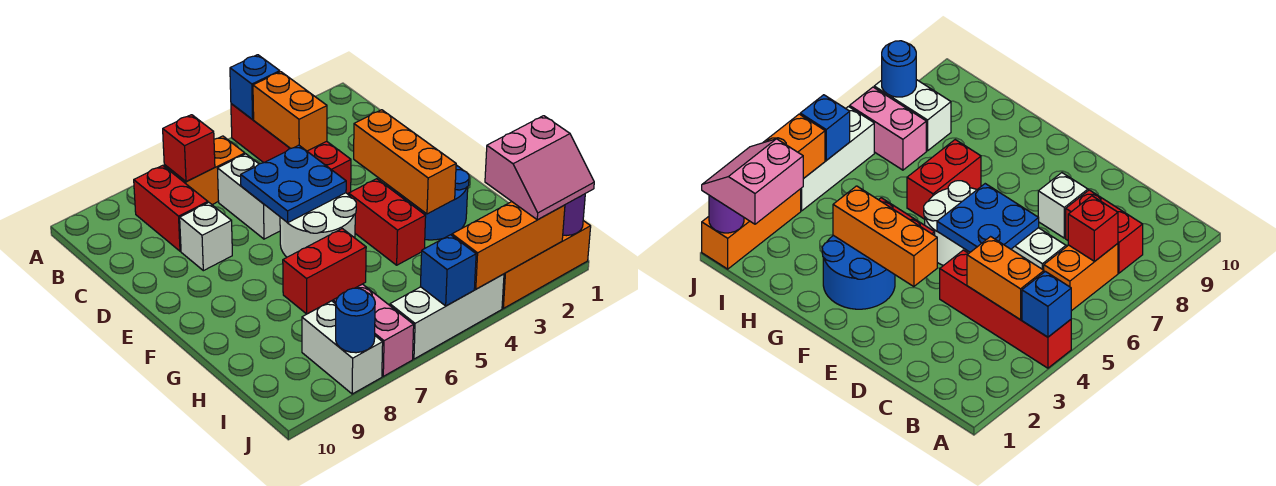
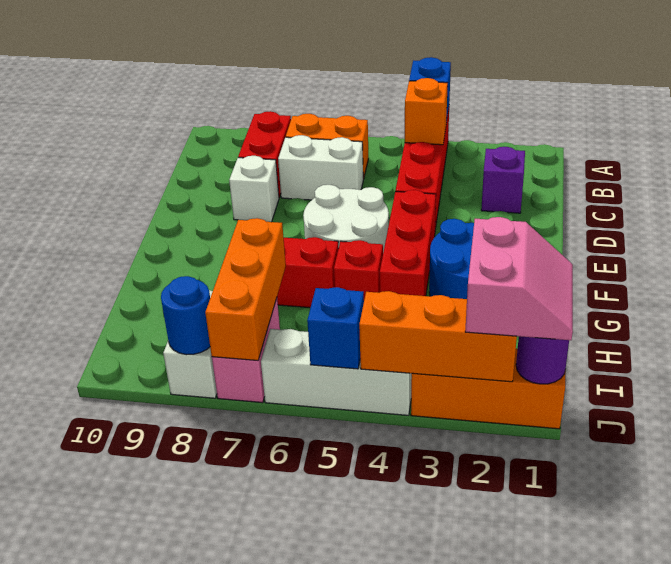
orange brick B4:C4 level 2 -> orange brick B4 level 2
red brick B7 level 2 -> red brick G5 level 1
none -> purple brick C2 level 1
white brick C6:D6 level 1 -> white brick C6:C7 level 1
blue plate D5:E6 level 2 -> none
orange brick E3:G3 level 2 -> orange brick H7:J7 level 2
red brick F4:G4 level 1 -> red brick E4:G4 level 1
pink slope I1:J2 level 3 top I -> pink slope I1:J2 level 3 top 2

